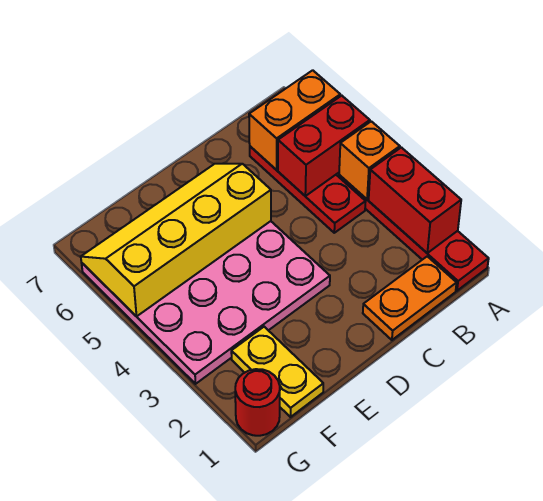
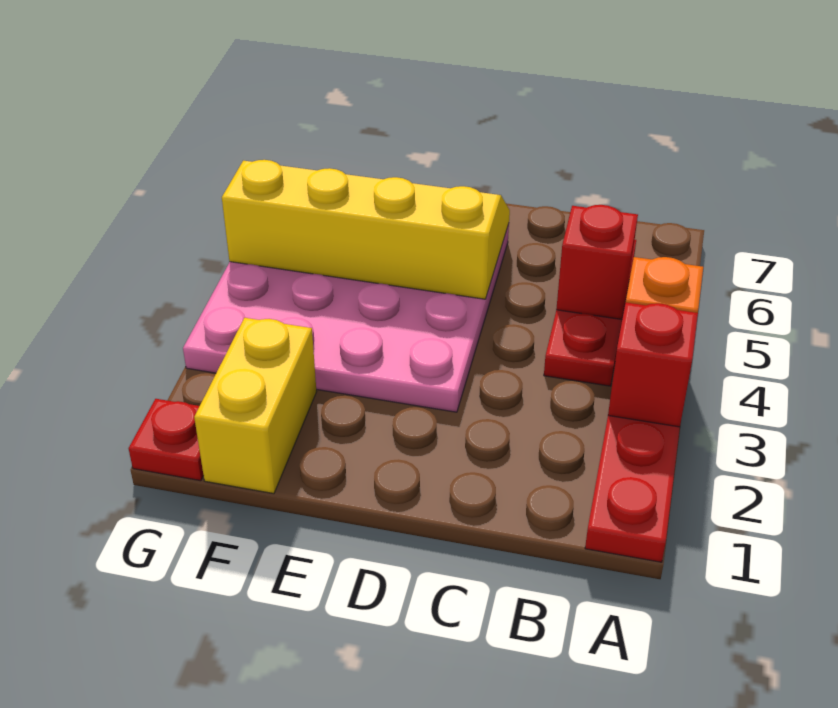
red brick A2:A3 level 2 -> red brick A3 level 2
red brick A5:B5 level 2 -> red brick B5 level 2
orange brick A6:B6 level 2 -> none
orange plate B1:C1 level 1 -> none
yellow plate F1:F2 level 1 -> yellow brick F1:F2 level 1
red round brick G1 level 1 -> red plate G1 level 1

